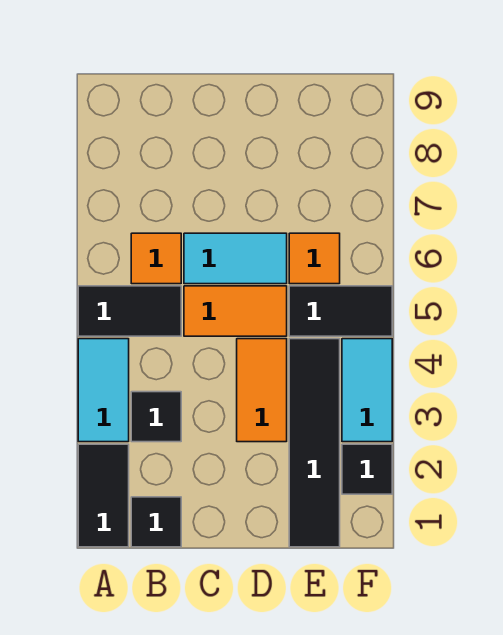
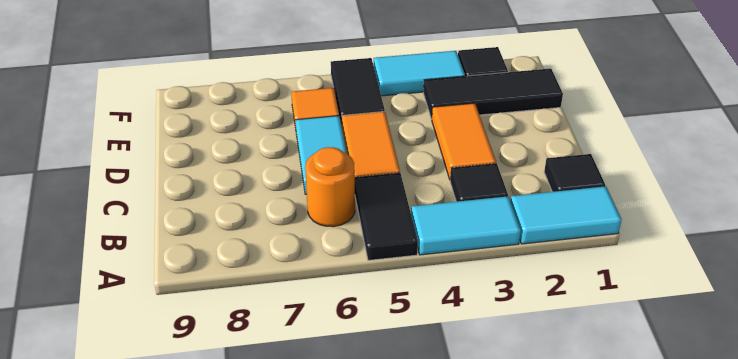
black tile A1:A2 level 1 -> cyan tile A1:A2 level 1
orange tile B6 level 1 -> orange round brick B6 level 1
orange tile D3:D4 level 1 -> orange tile C3:D3 level 1
black tile E1:E4 level 1 -> black tile E1:E3 level 1

